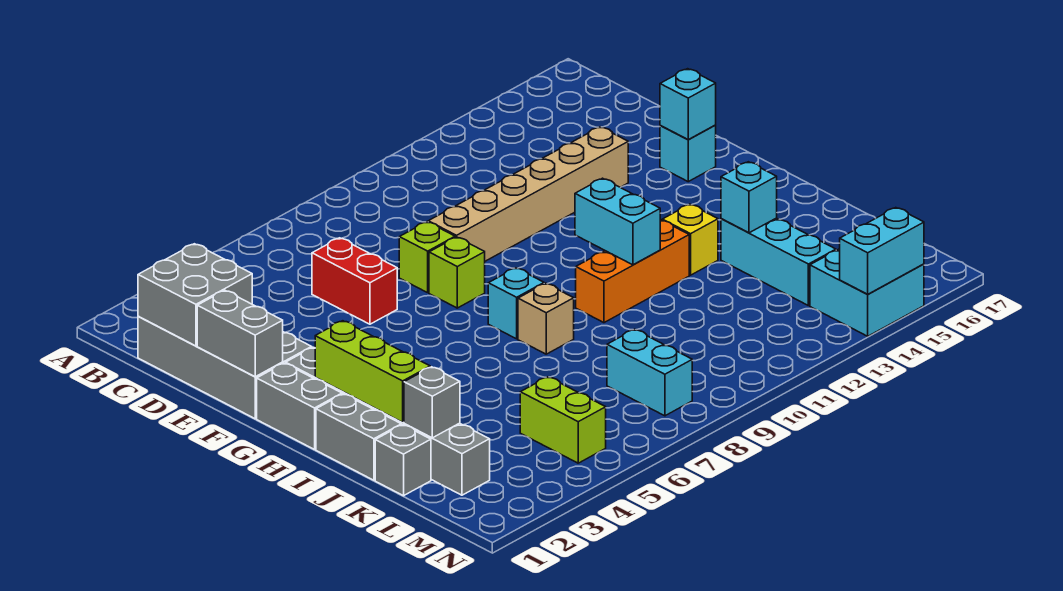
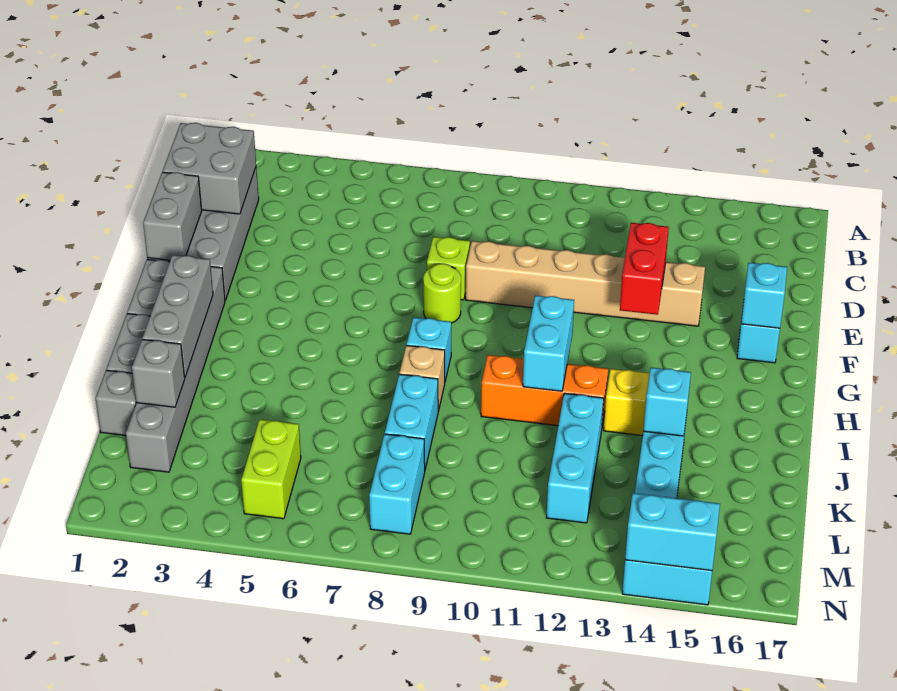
red brick D6:E6 level 1 -> red brick E13:F13 level 2
lime brick F8 level 1 -> lime round brick F8 level 1
lime brick H2:J2 level 2 -> grey brick H2:J2 level 2
none -> cyan brick J8:K8 level 1
none -> cyan brick J12:L12 level 1

